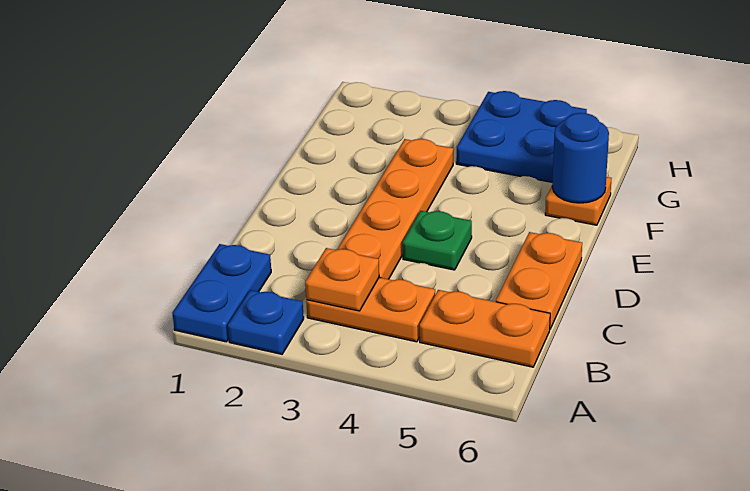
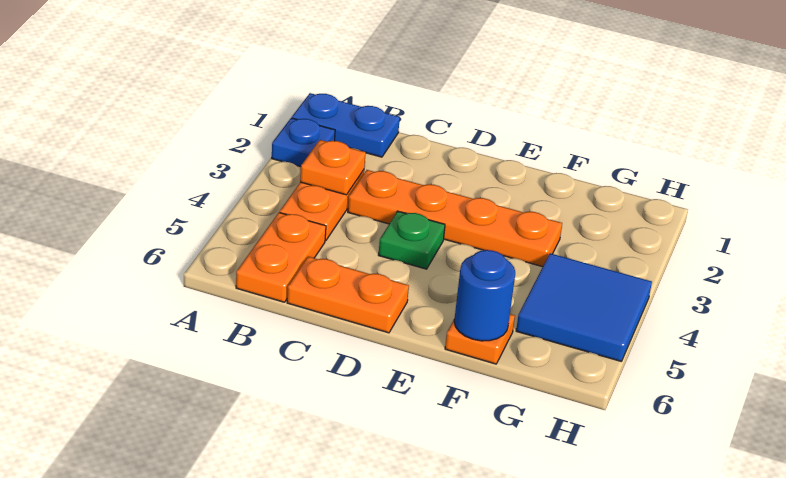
blue plate G4:H5 level 1 -> blue tile G4:H5 level 1

